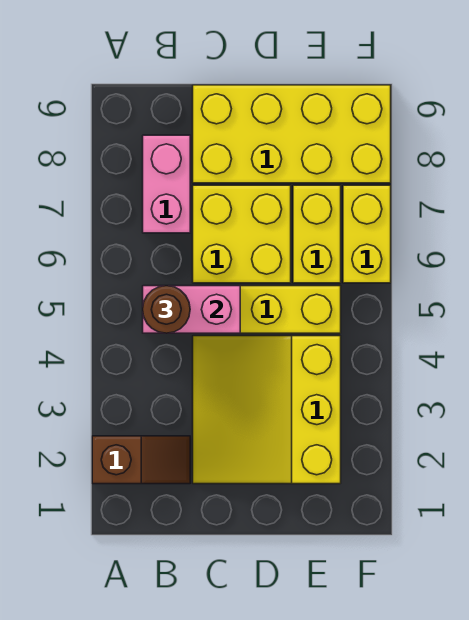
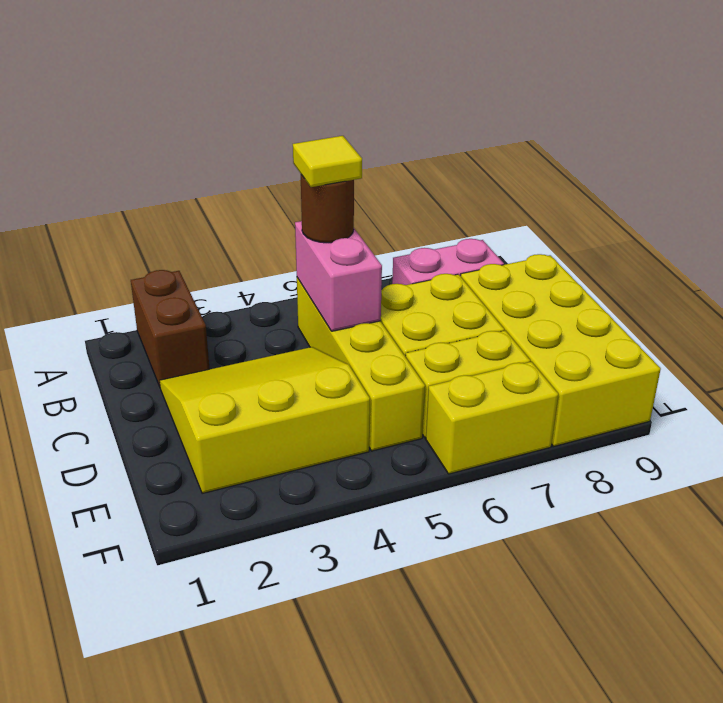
brown slope A2:B2 level 1 top A -> brown brick A2:B2 level 1
none -> yellow tile B5 level 4

